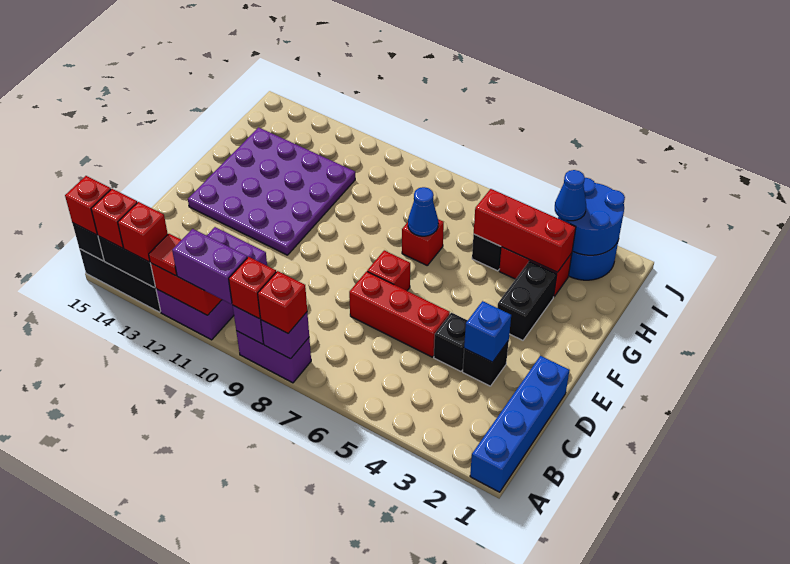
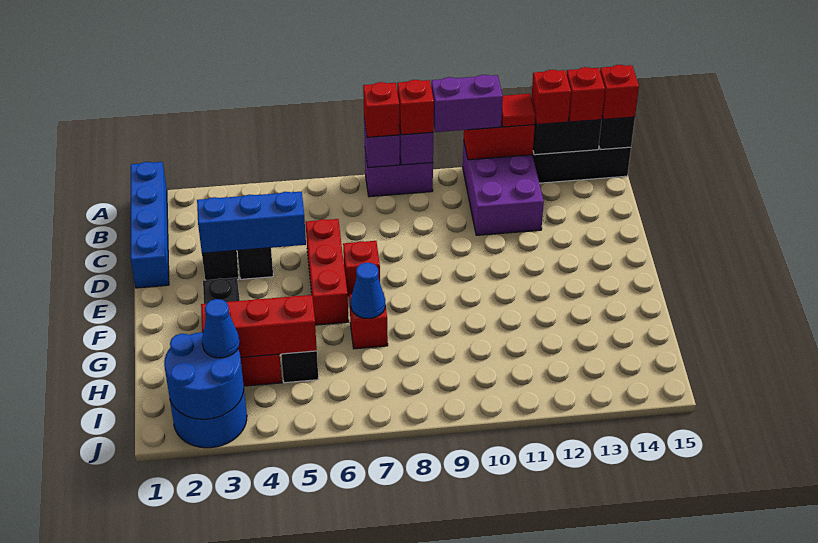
blue brick D3 level 2 -> blue brick D3:D5 level 2
red brick D5:D7 level 1 -> red brick D6:F6 level 1
purple plate E11:H14 level 1 -> none

